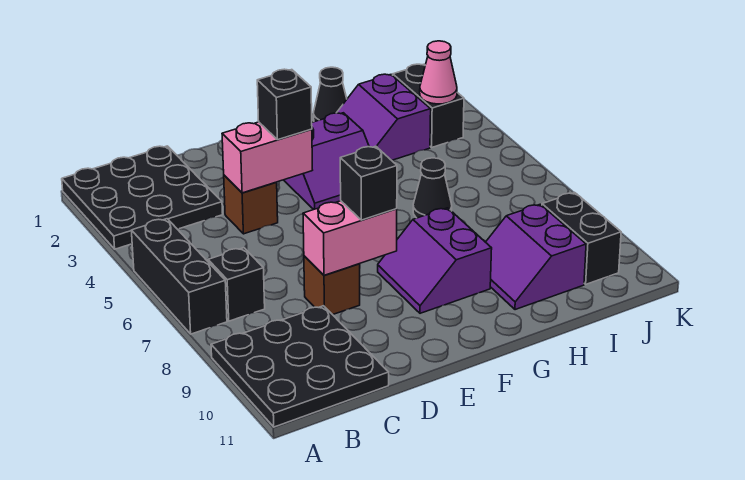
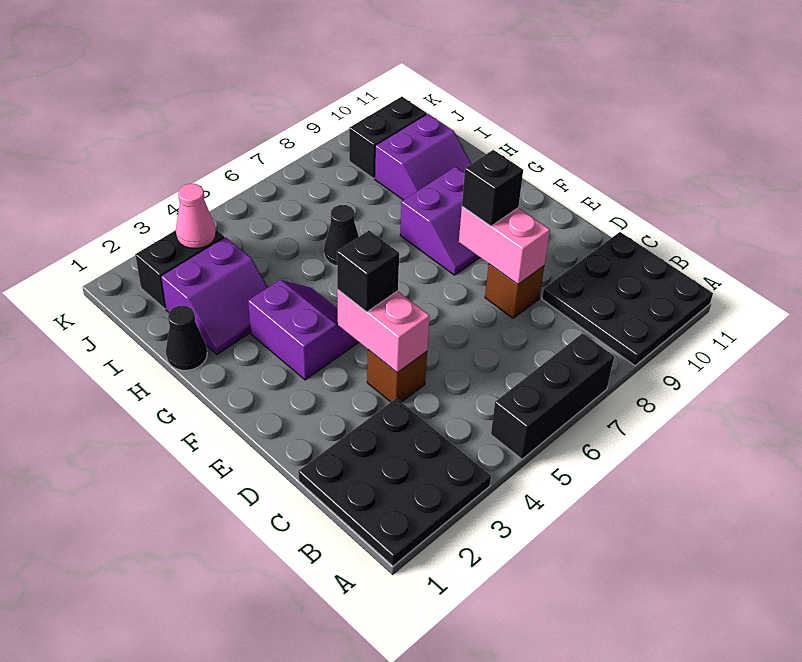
black brick B7 level 1 -> none

